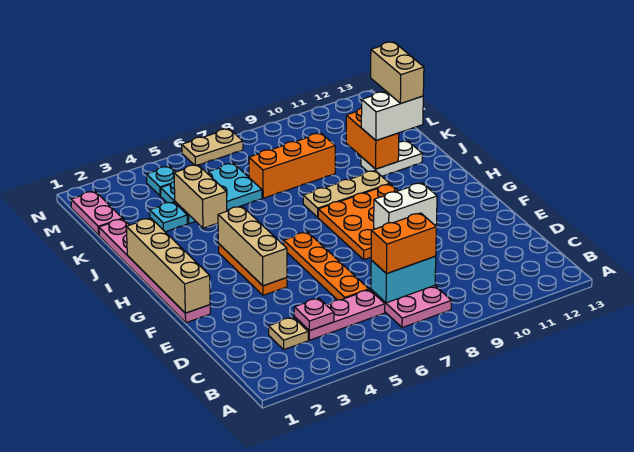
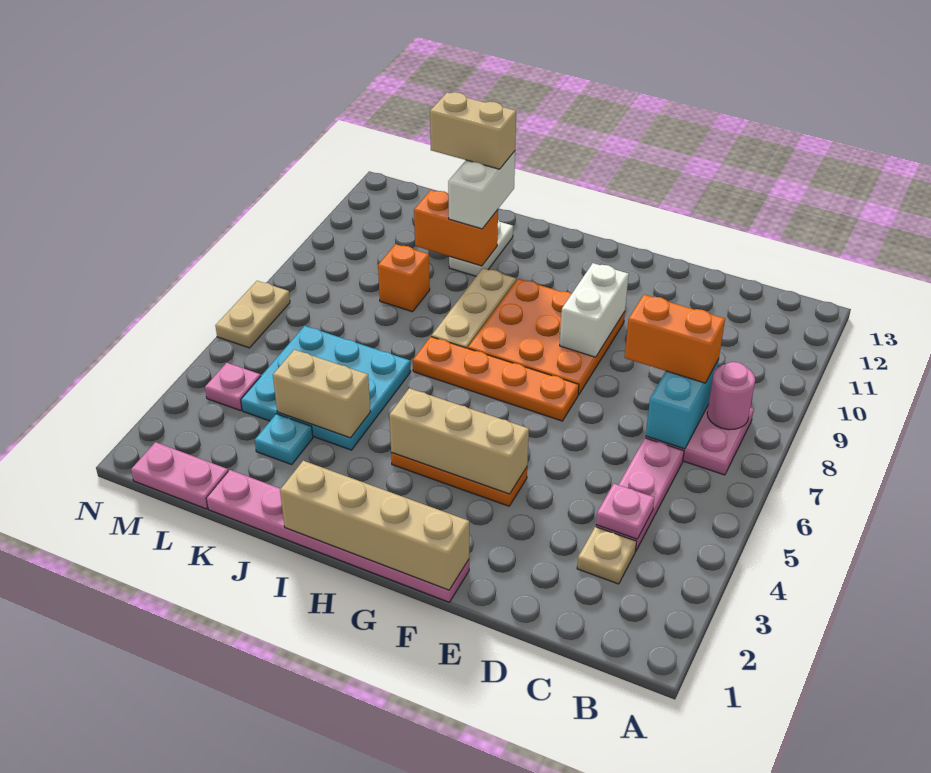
none -> pink round brick B8 level 2
orange brick C7:C8 level 3 -> orange brick C8:D8 level 3
orange plate D6:G6 level 1 -> orange plate F7:I7 level 1
cyan plate K4:L6 level 1 -> cyan plate J4:L6 level 1
orange brick K7:K9 level 1 -> orange brick K9 level 1
cyan plate M4 level 1 -> pink plate M4 level 1

